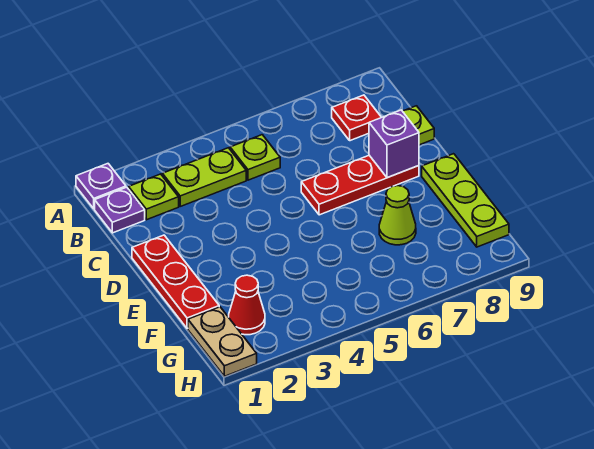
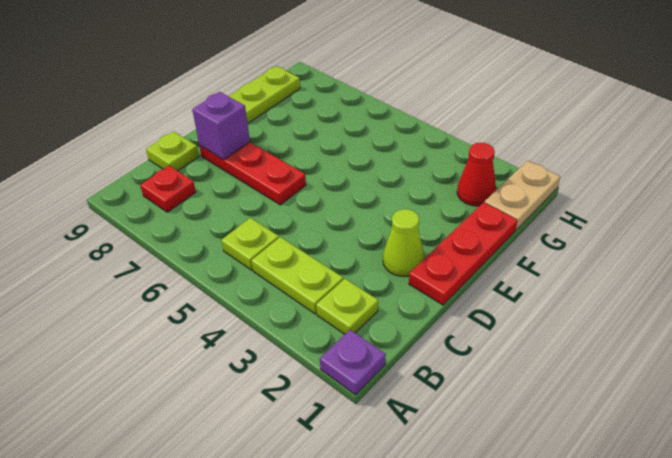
purple plate B1 level 1 -> none
lime cone F7 level 1 -> lime cone D2 level 1

